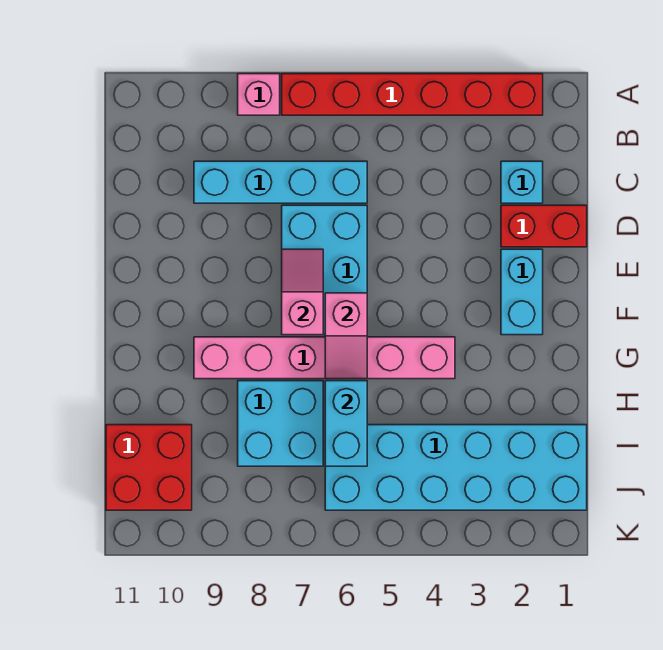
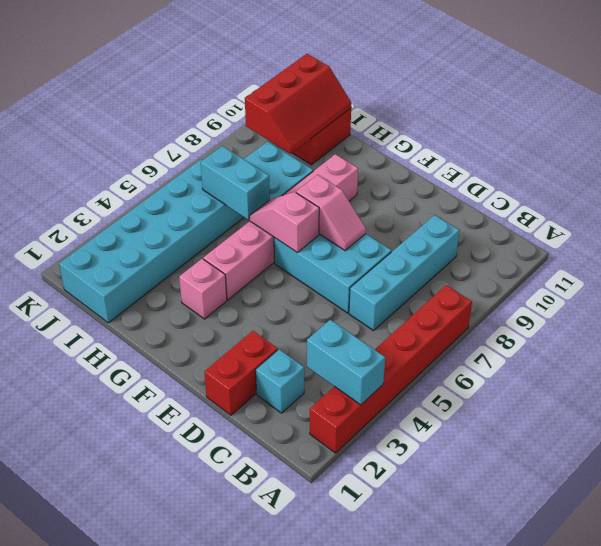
pink brick A8 level 1 -> pink brick G3 level 1
cyan brick E2:F2 level 1 -> cyan brick A3:B3 level 2
none -> red slope I9:J11 level 2 top J

